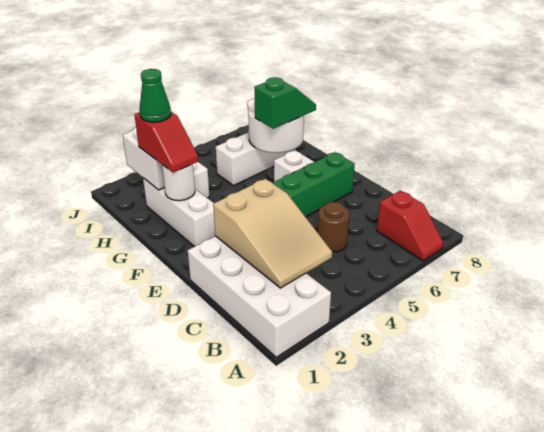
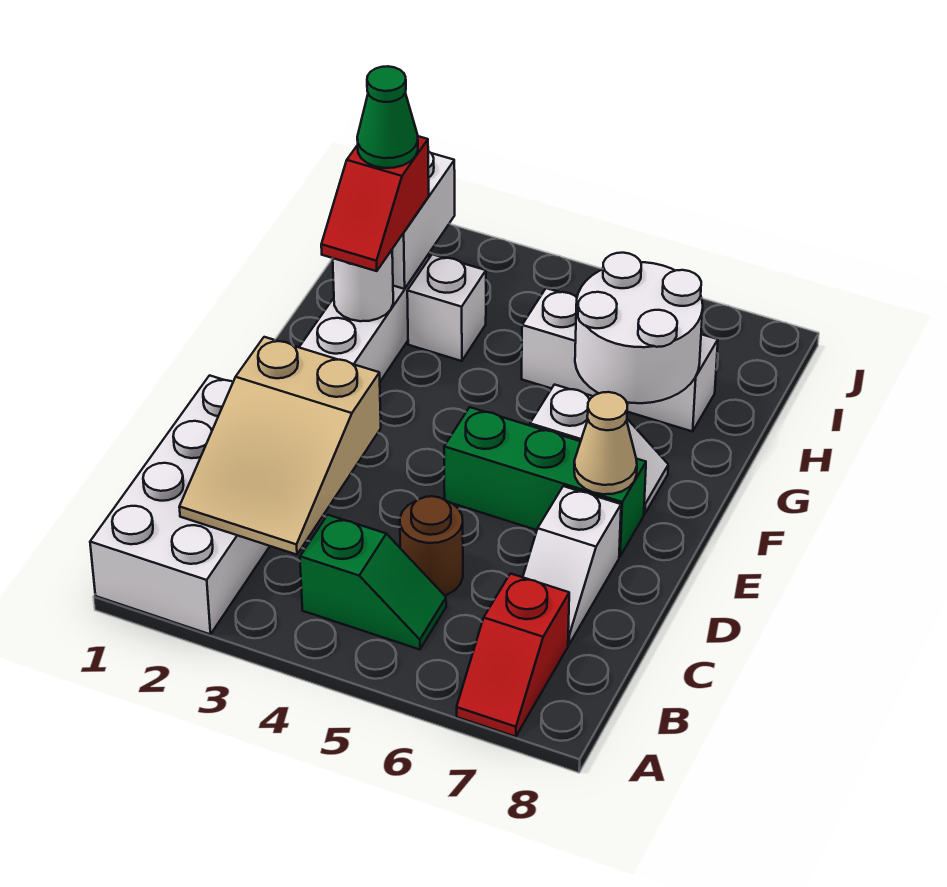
none -> white slope C7:D7 level 1 top D
none -> tan cone E7 level 2
green slope G6:G7 level 3 top 6 -> green slope B4:B5 level 1 top 4

